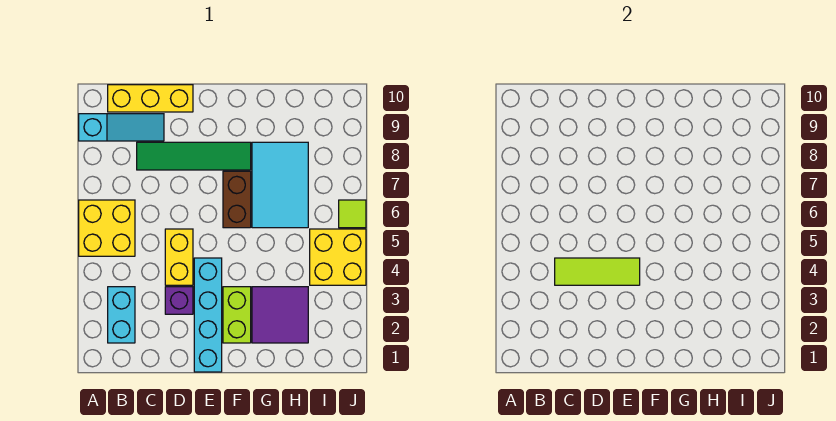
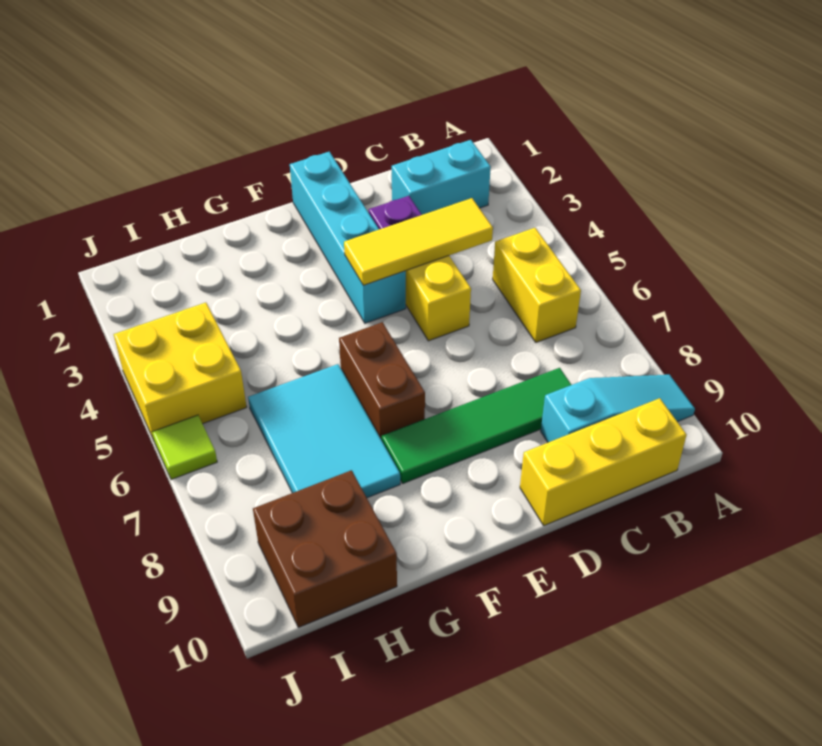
yellow brick A5:B6 level 1 -> yellow brick B5:B6 level 1
cyan slope A9:C9 level 1 top A -> cyan slope A9:C9 level 1 top C
cyan brick B2:B3 level 1 -> cyan brick B2:C2 level 1
lime tile C4:E4 level 2 -> yellow tile C4:E4 level 2
lime brick F2:F3 level 1 -> none
purple tile G2:H3 level 1 -> none
none -> brown brick H9:I10 level 1

